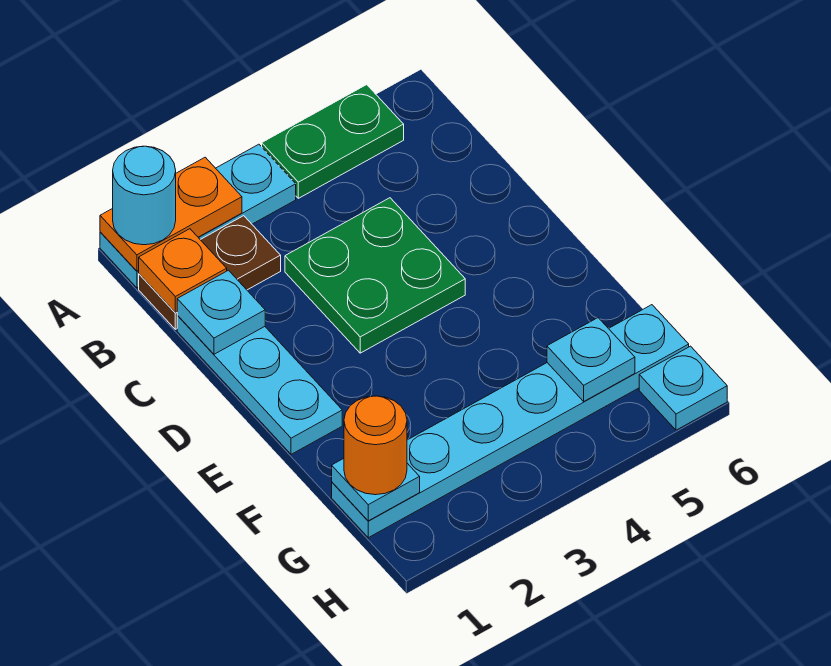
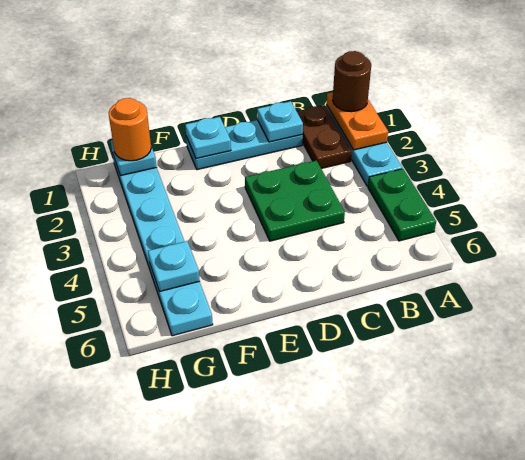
cyan round brick A1 level 3 -> brown round brick A1 level 3
orange plate B1 level 2 -> none
cyan plate H6 level 1 -> cyan plate E1 level 2

